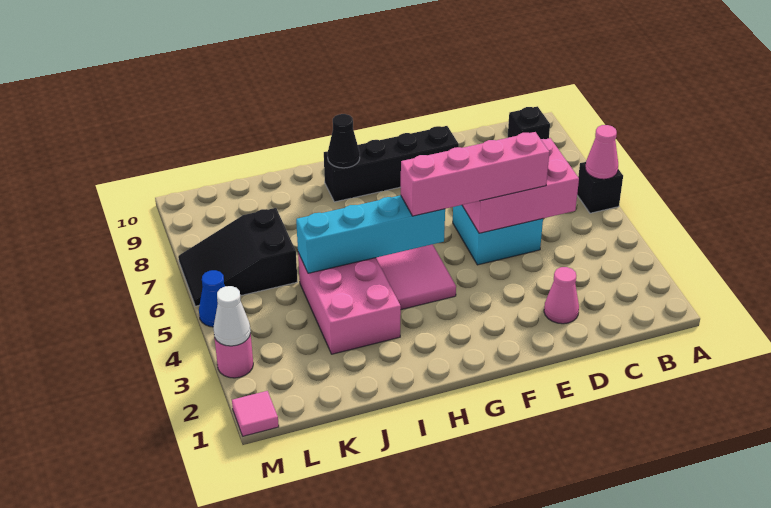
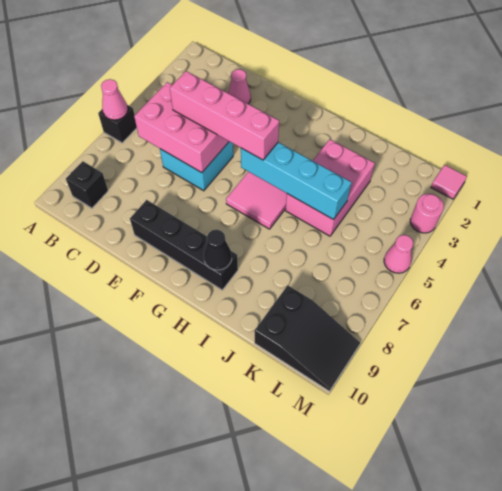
black slope K6:M7 level 1 top K -> black slope K9:M10 level 1 top K
white cone M3 level 2 -> none
blue cone M5 level 1 -> pink cone M5 level 1

